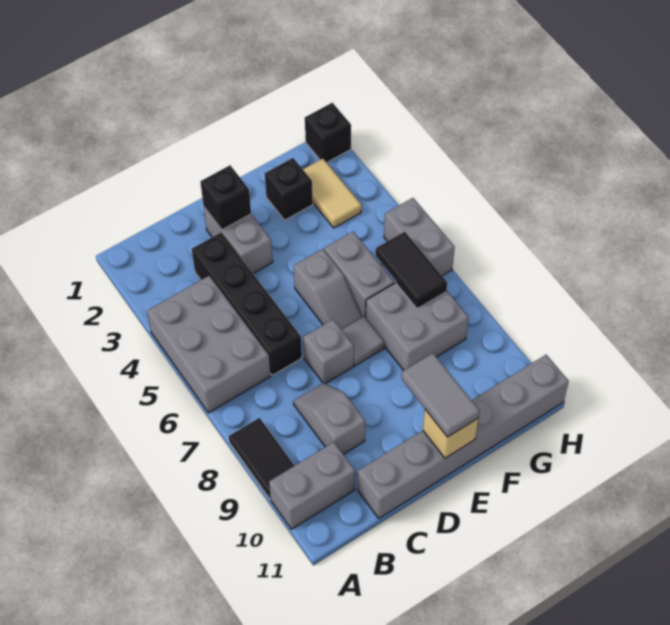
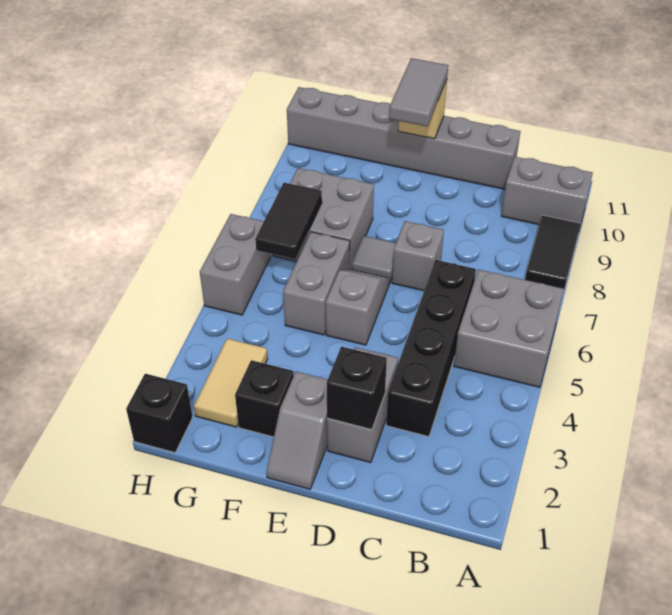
grey brick A4:B6 level 1 -> grey brick A5:B6 level 1
grey slope C8:C9 level 1 top 9 -> grey slope E1:E2 level 1 top 2

